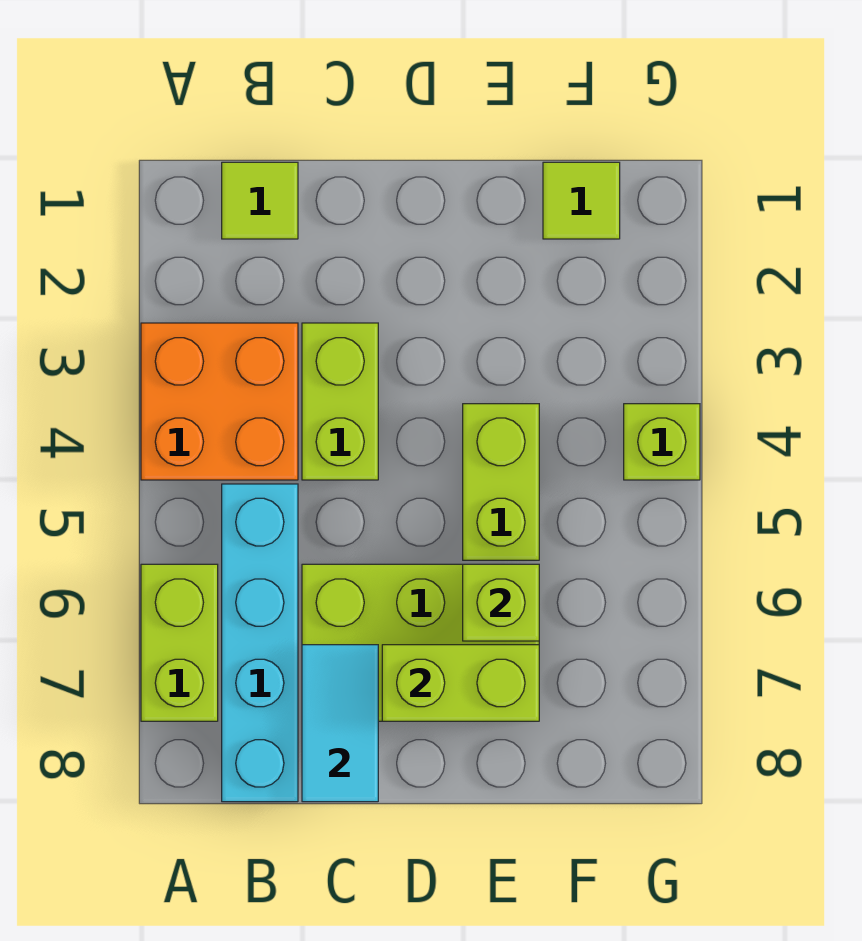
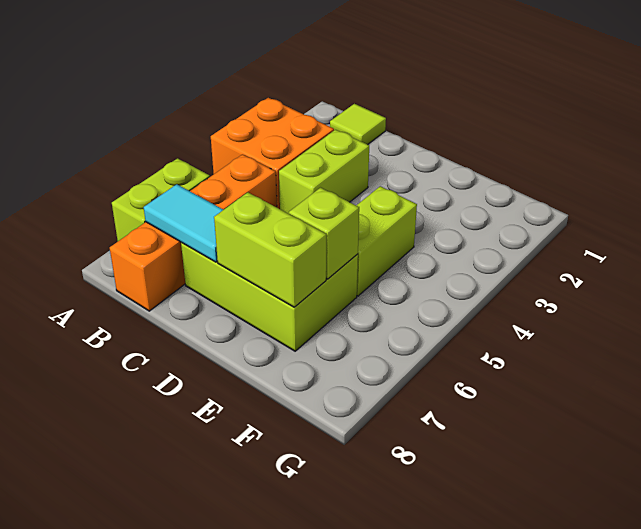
cyan brick B5:B8 level 1 -> orange brick B5:B8 level 1
cyan tile C7:C8 level 2 -> cyan tile B7:C7 level 2
lime tile F1 level 1 -> none
lime brick G4 level 1 -> none

